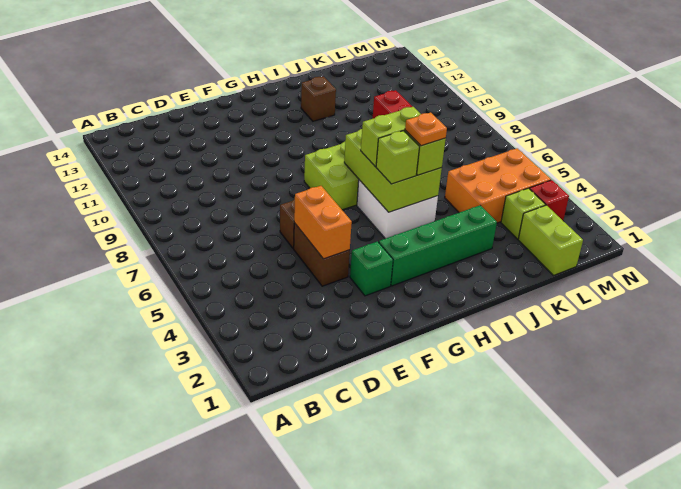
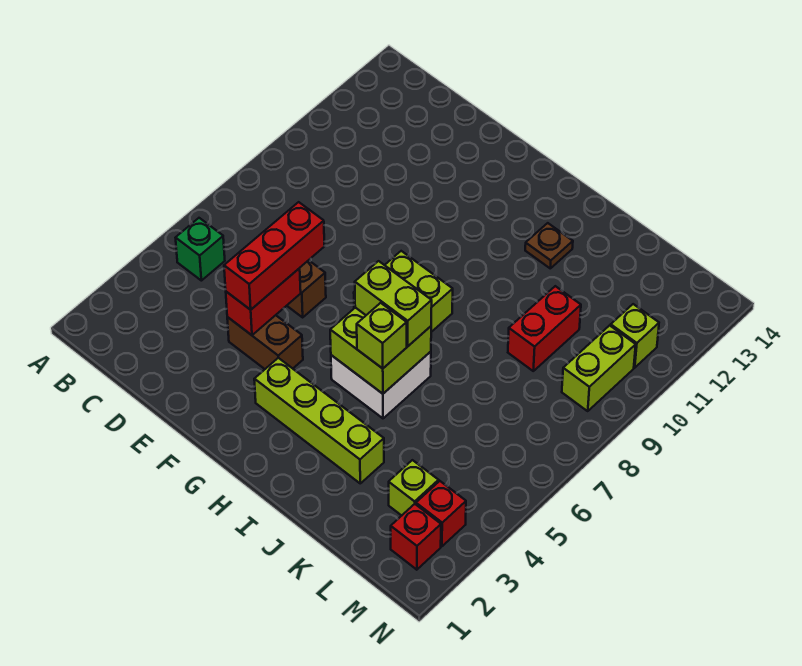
brown brick E4:E5 level 1 -> brown brick E4:F4 level 1
orange brick E4:E5 level 2 -> red brick E4:E5 level 2
none -> red brick E4:E6 level 3
green brick F3 level 1 -> green brick B5 level 1
green brick G3:J3 level 1 -> lime brick G3:J3 level 1
lime brick H5:I7 level 2 -> lime brick H5:I6 level 2
lime brick H5 level 3 -> lime brick M11 level 1
orange plate I5 level 4 -> none
brown brick I12 level 1 -> brown plate I12 level 1
orange brick K4:M5 level 1 -> none
lime brick L1:L2 level 1 -> lime brick M9:M10 level 1
none -> red brick M2 level 1

